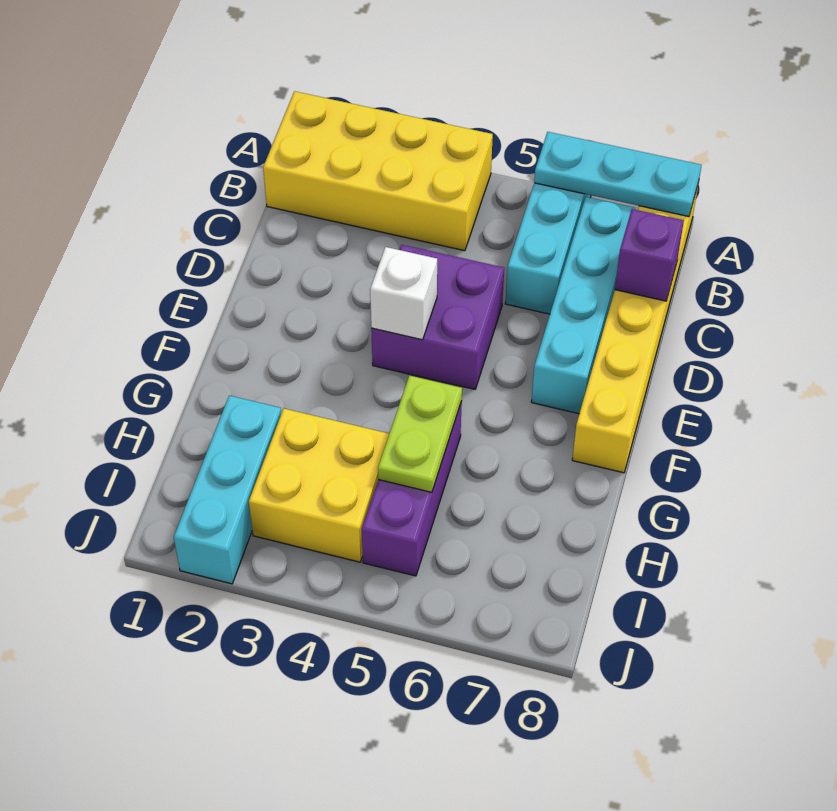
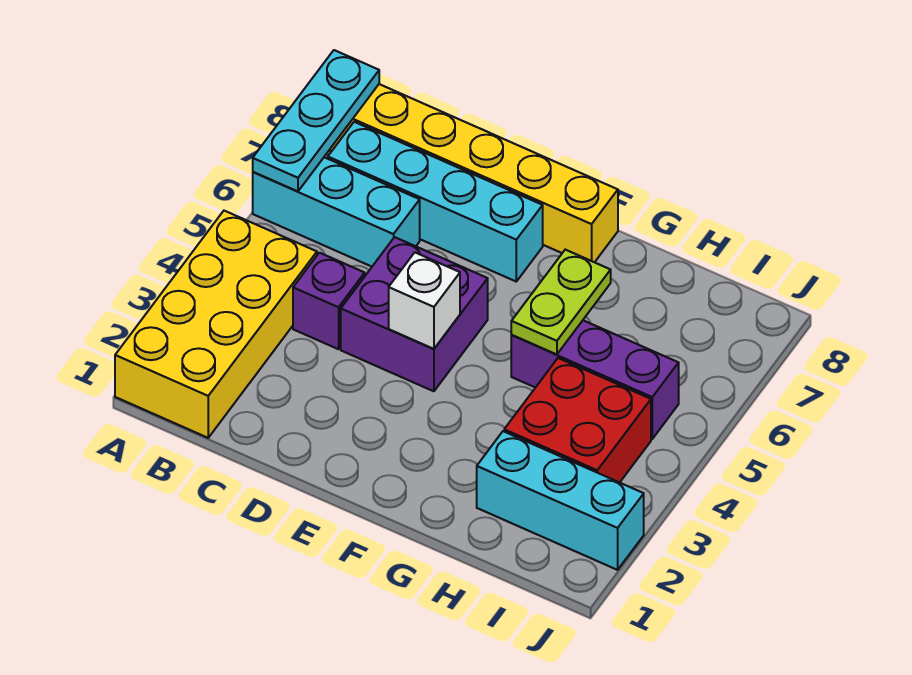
purple brick C8 level 2 -> purple brick C4 level 1
lime plate G5:H5 level 2 -> lime plate G5:G6 level 2
yellow brick H3:I4 level 1 -> red brick H3:I4 level 1

